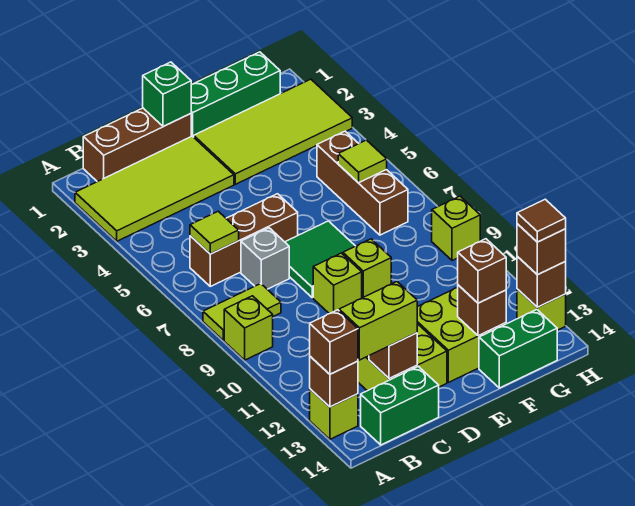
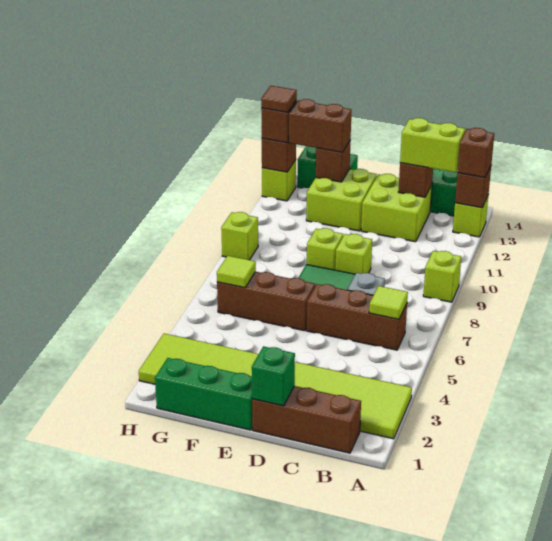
lime tile A8:B8 level 1 -> none
brown brick F13 level 3 -> brown brick F13:G13 level 3
brown brick G5:G7 level 1 -> brown brick E6:G6 level 1

